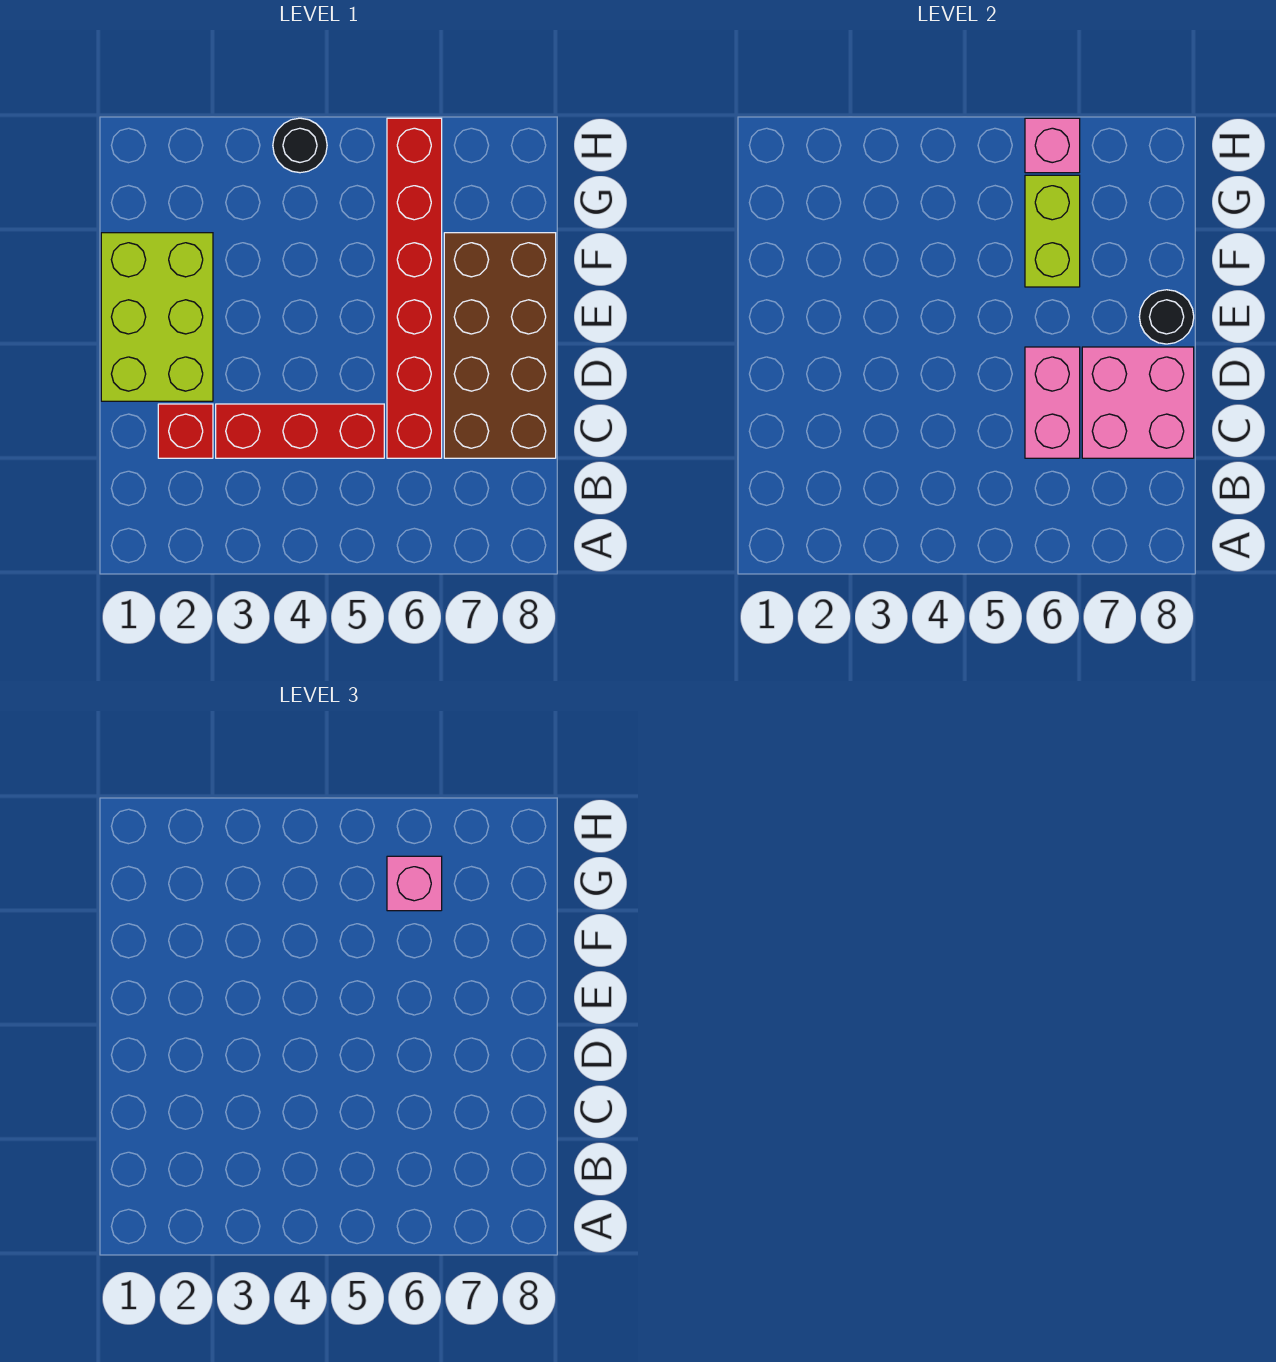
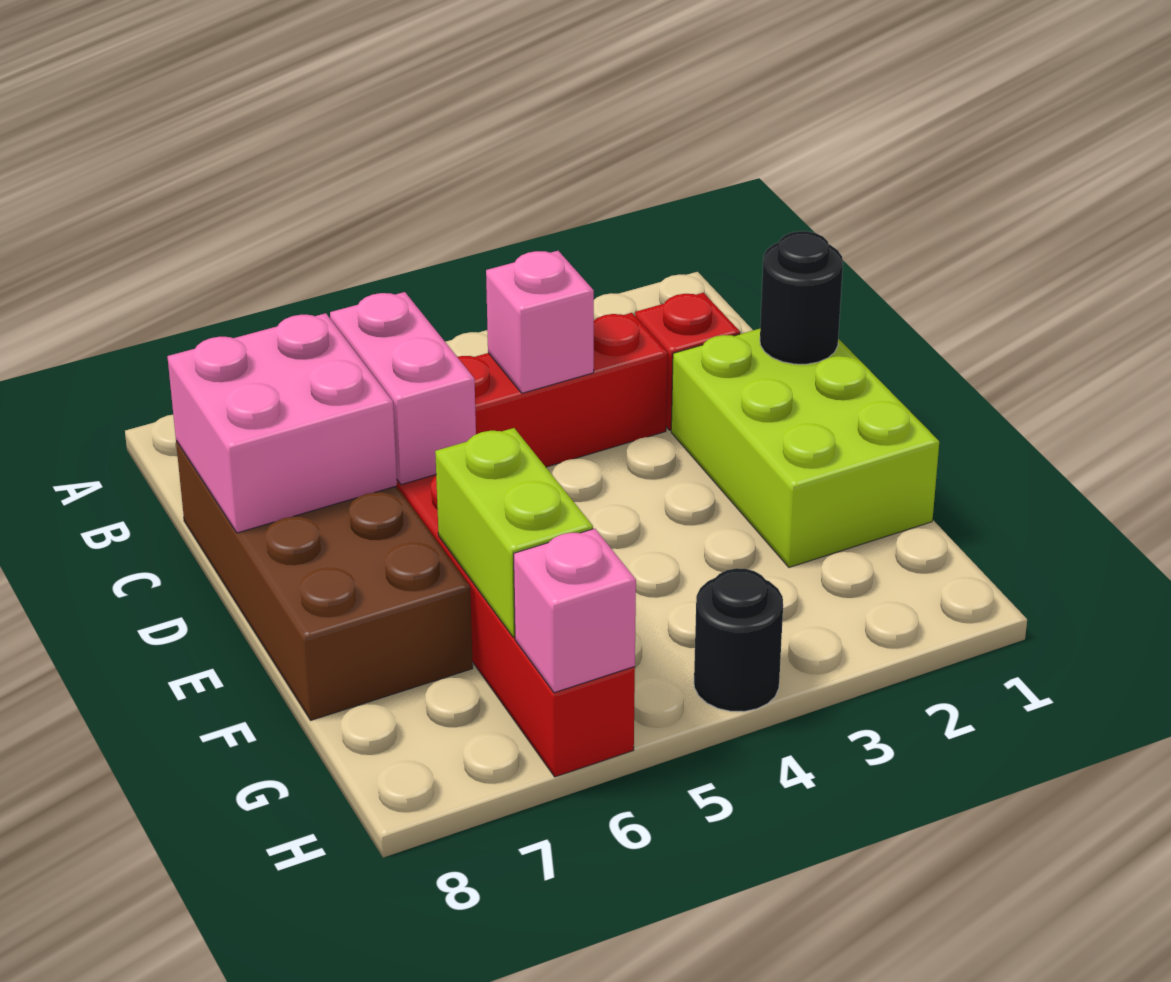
black round brick E8 level 2 -> black round brick D1 level 2
pink brick G6 level 3 -> pink brick C4 level 2

